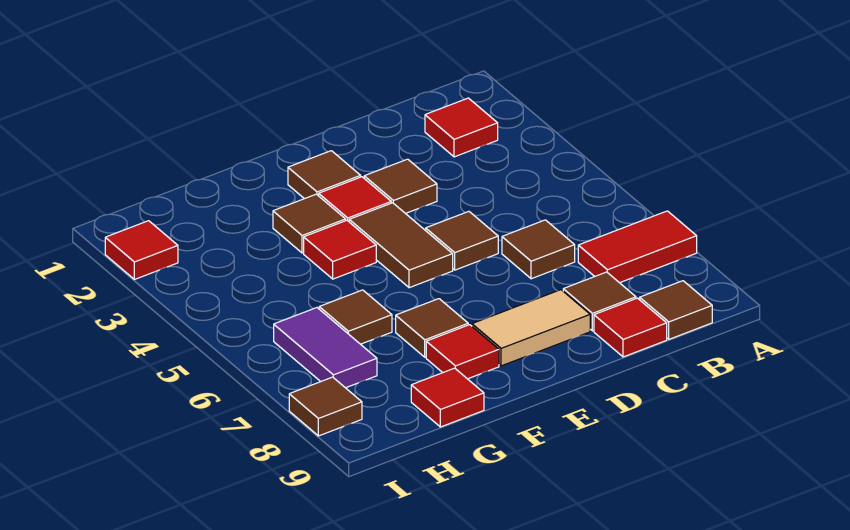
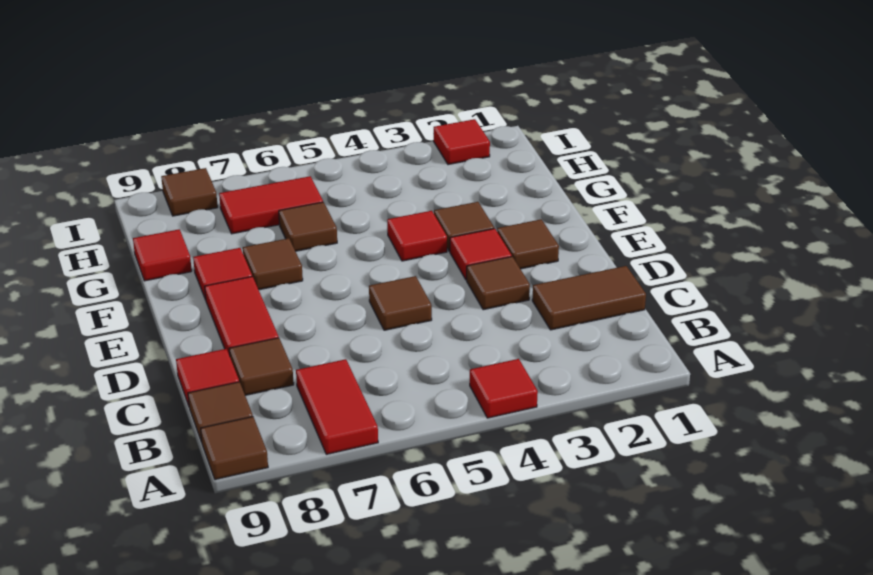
red tile B2 level 1 -> red tile A4 level 1
brown tile C6 level 1 -> brown tile A9 level 1
tan tile D8:E8 level 1 -> red tile D8:E8 level 1
brown tile E4:E5 level 1 -> brown tile C1:C2 level 1
purple tile H6:H7 level 1 -> red tile H6:H7 level 1

